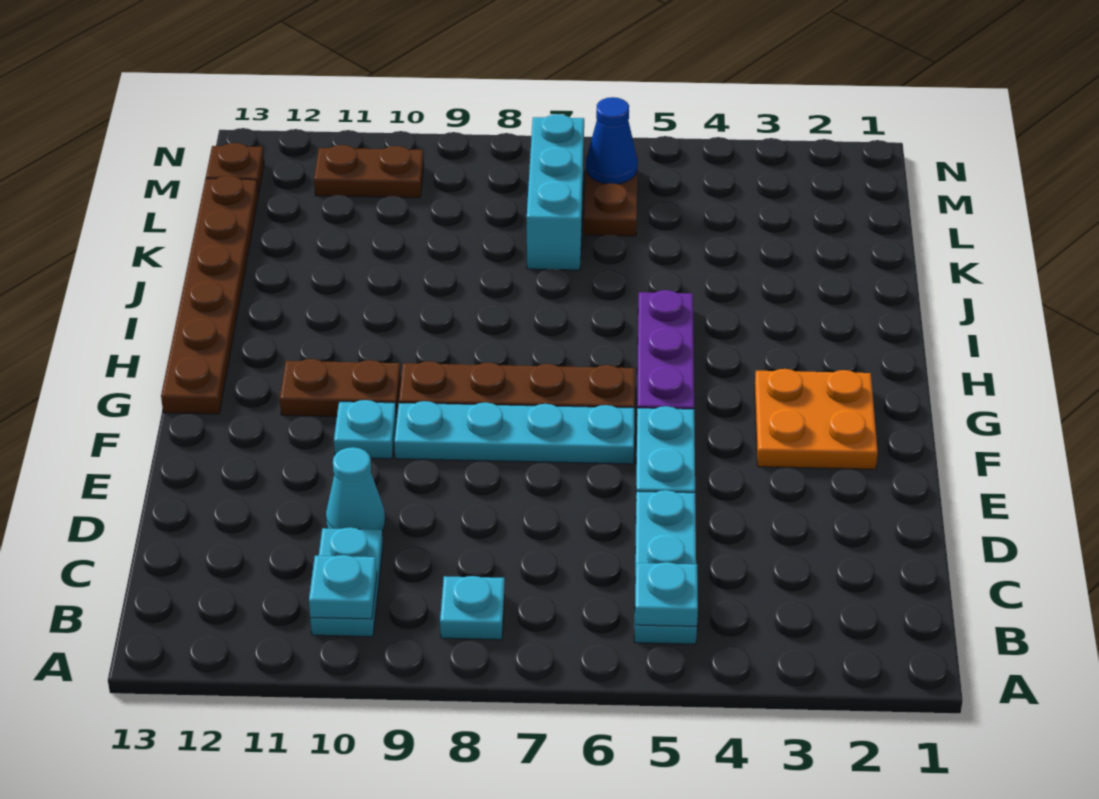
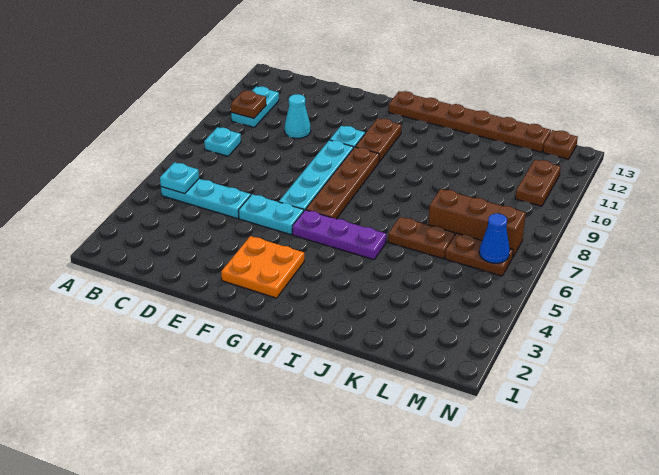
cyan plate B10:C10 level 1 -> cyan plate B10:B11 level 1
cyan plate B10 level 2 -> brown plate B10 level 2
none -> brown plate J6:K6 level 1
cyan brick K7:M7 level 1 -> brown brick K7:M7 level 1

